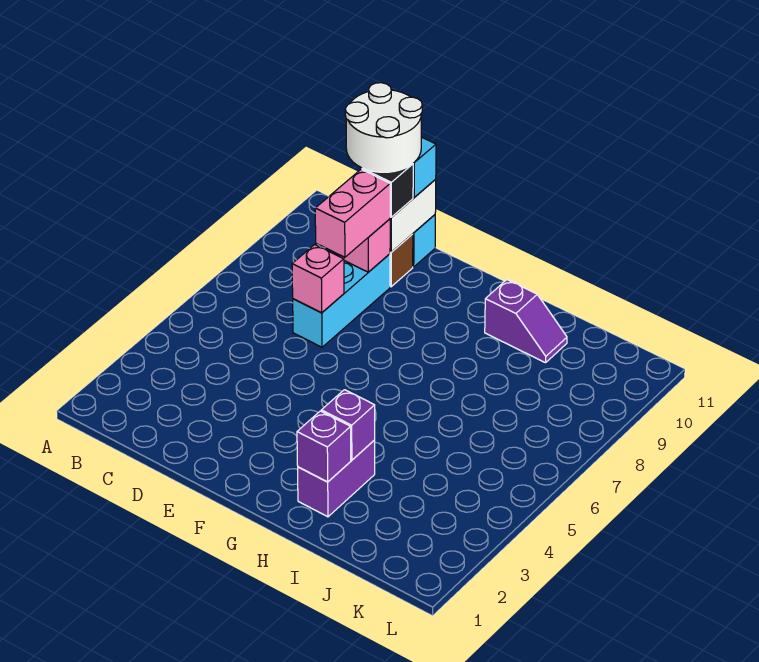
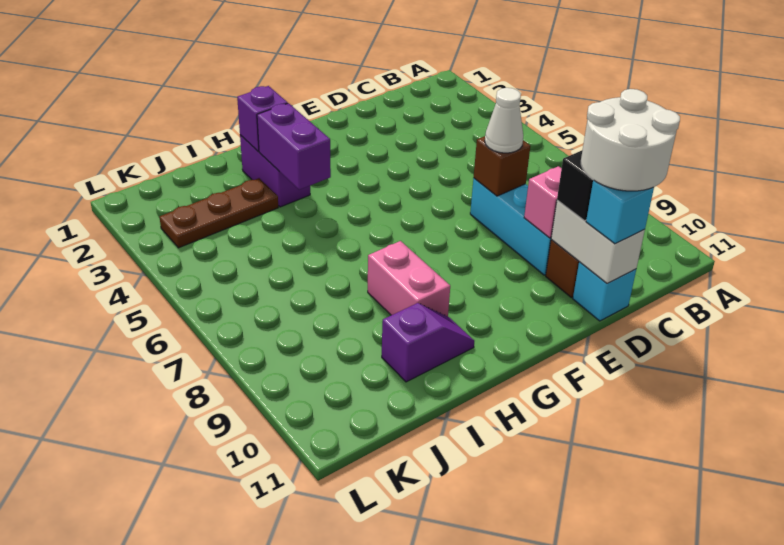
pink brick D7 level 2 -> brown brick D7 level 2
none -> white cone D7 level 3
pink brick D8:D9 level 3 -> pink brick H8:H9 level 1
purple brick H3 level 2 -> purple brick H3:H4 level 2
purple slope H10:I10 level 1 top H -> purple slope H10:I10 level 1 top I
none -> brown plate I3:K3 level 1

